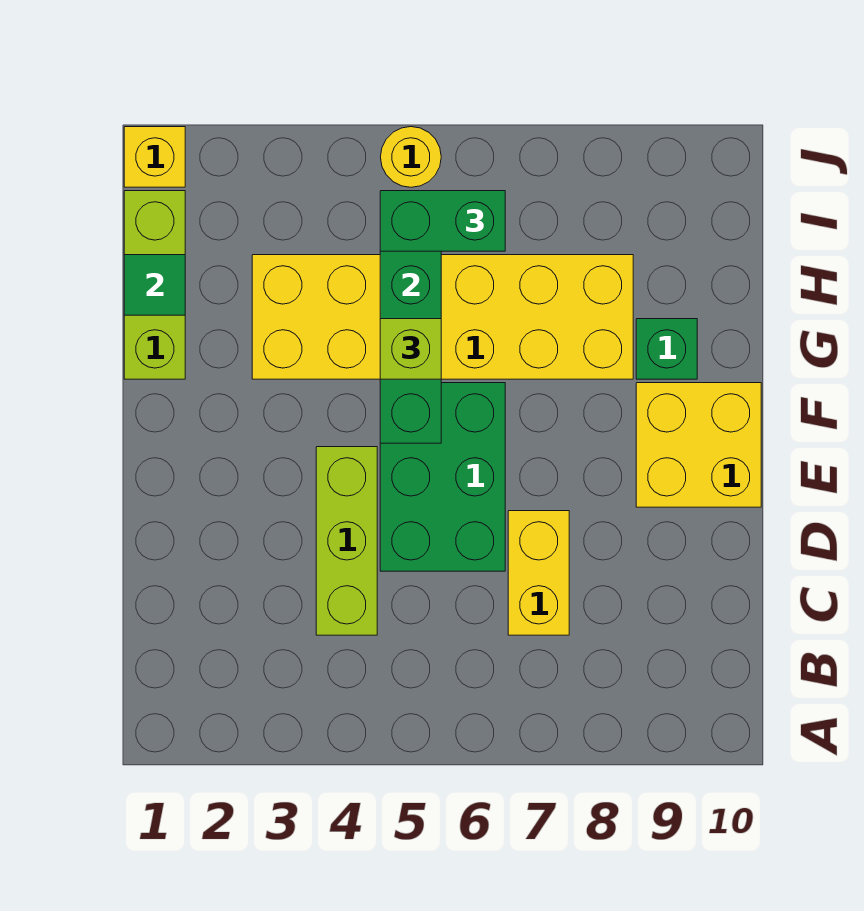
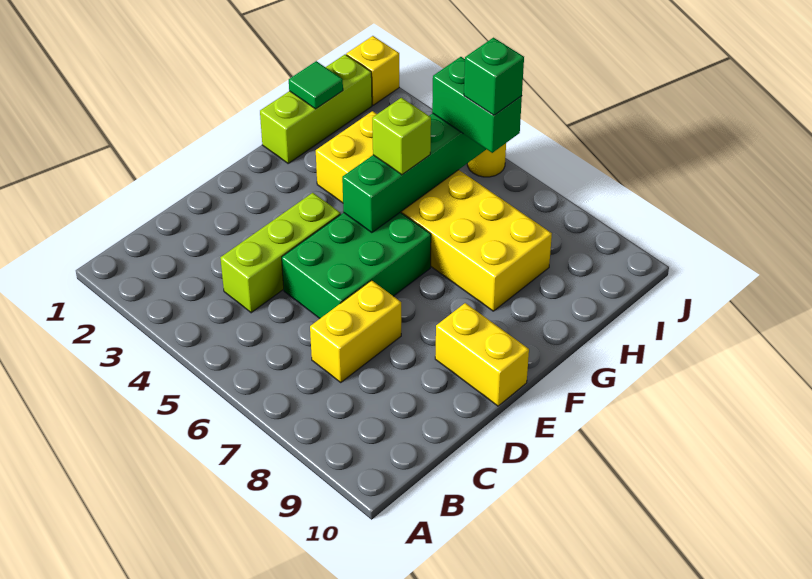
yellow brick E9:F10 level 1 -> yellow brick E9:E10 level 1
green brick G9 level 1 -> green brick I6 level 4

